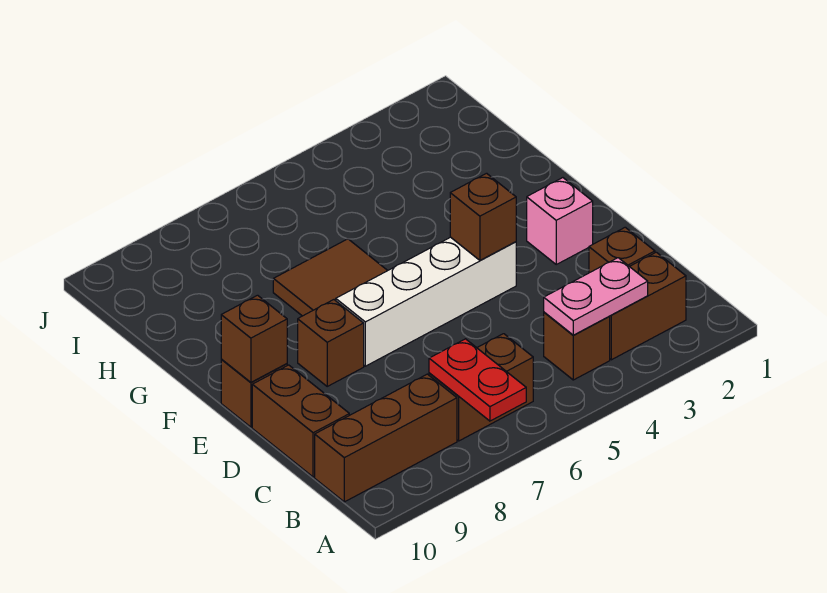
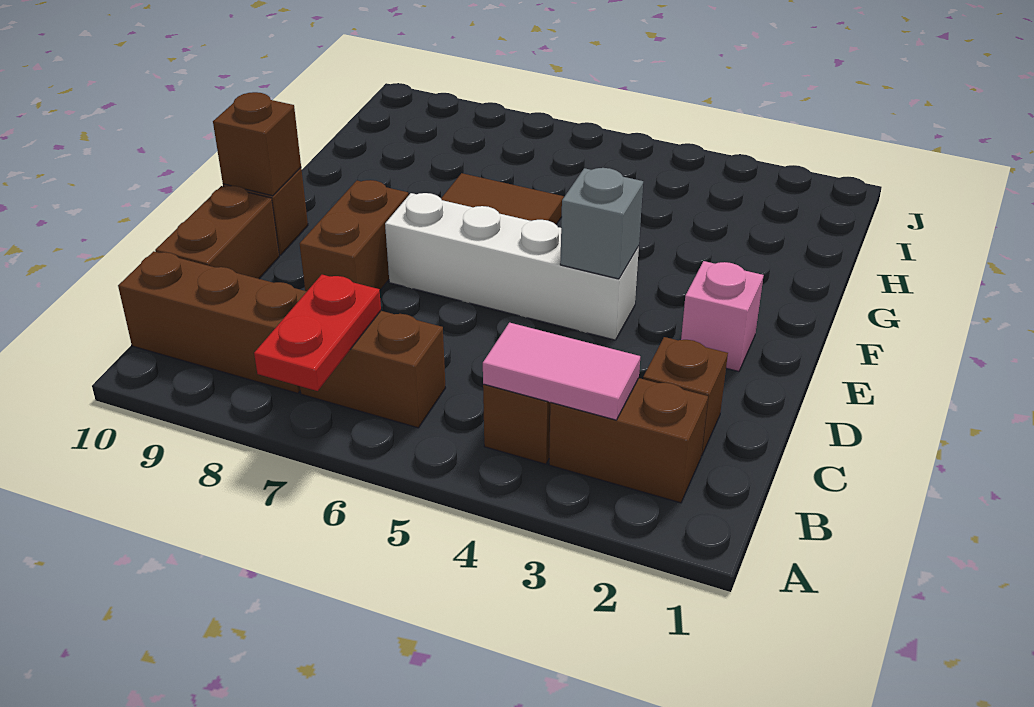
pink plate B3:B4 level 2 -> pink tile B3:B4 level 2
brown brick E4 level 2 -> grey brick E4 level 2
brown brick E8 level 1 -> brown brick D8:E8 level 1

